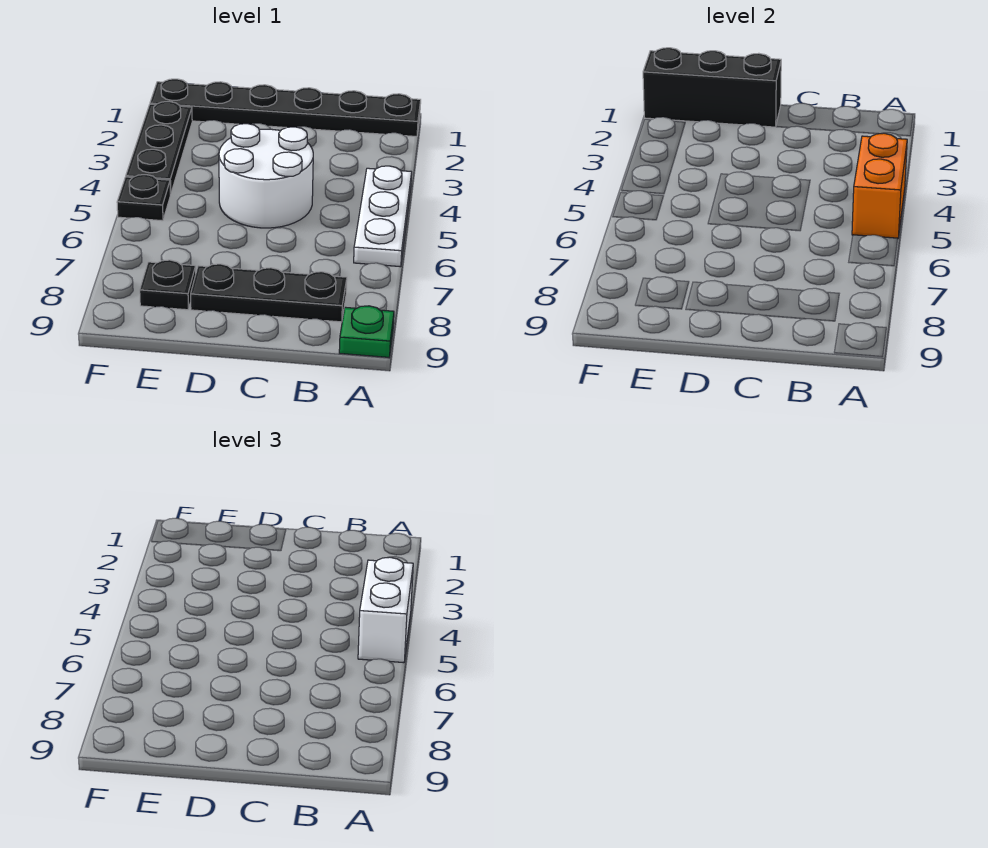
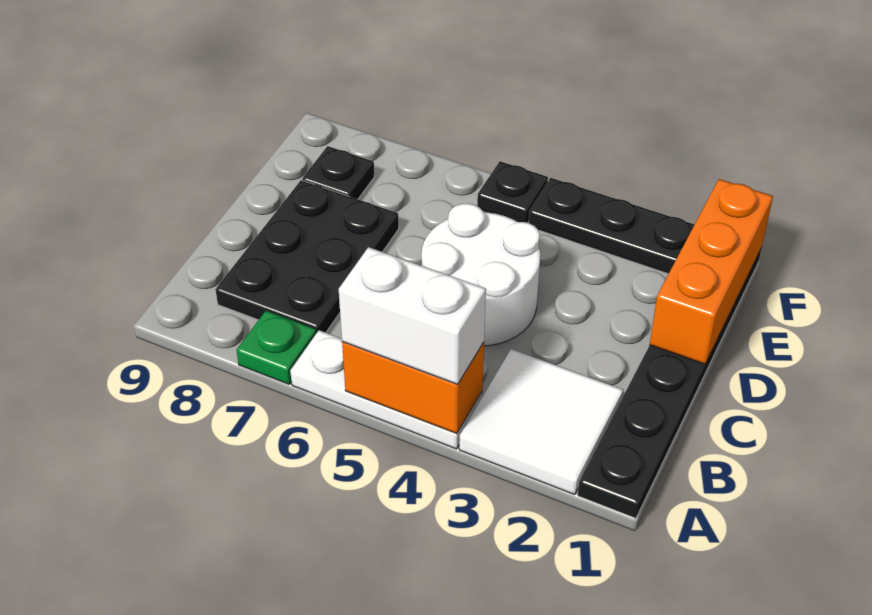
none -> white tile A2:B3 level 1
green plate A9 level 1 -> green plate A7 level 1
black plate B8:D8 level 1 -> black plate B7:D8 level 1
black brick D1:F1 level 2 -> orange brick D1:F1 level 2

